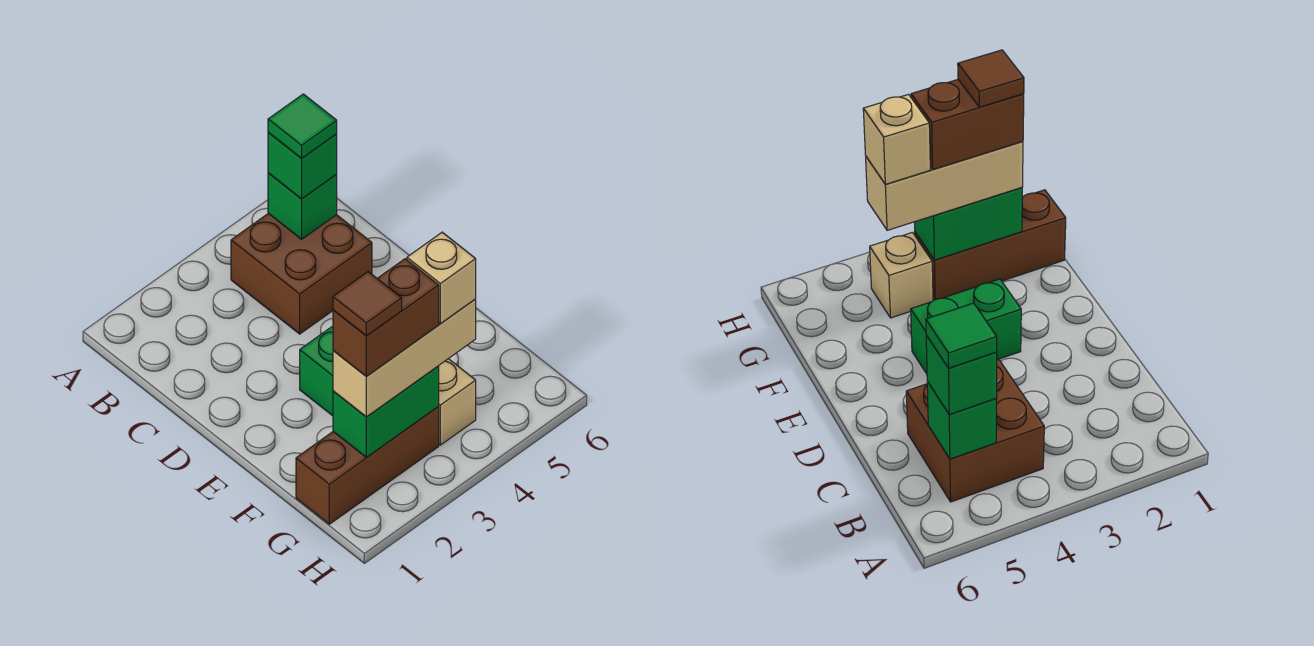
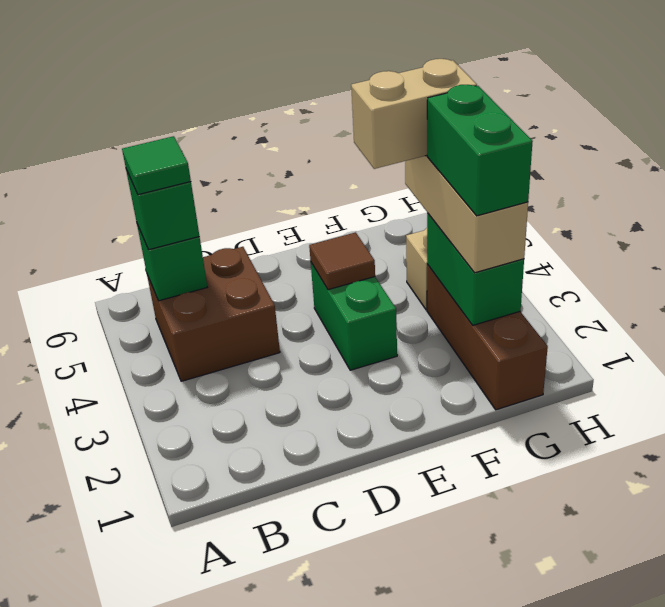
brown brick G2:G3 level 4 -> green brick G2:G3 level 4
brown tile G2 level 5 -> brown tile E4 level 2
tan brick G4 level 4 -> tan brick F4:G4 level 4

